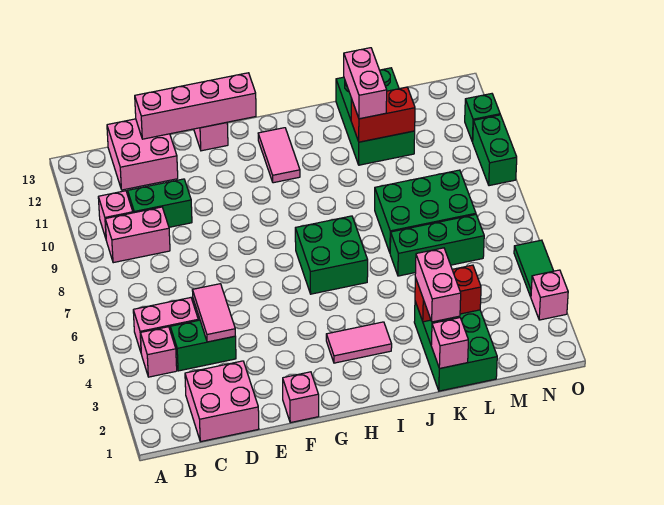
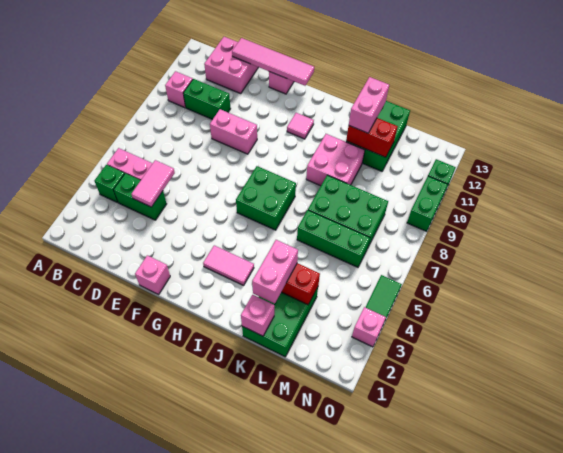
pink brick B4 level 1 -> green brick B4 level 1
pink brick B9:C9 level 1 -> pink brick E9:F9 level 1
pink brick C1:D2 level 1 -> pink brick J9:K10 level 1
pink brick D13:G13 level 2 -> pink tile D13:G13 level 2
pink tile H11:H12 level 1 -> pink tile H11 level 1

